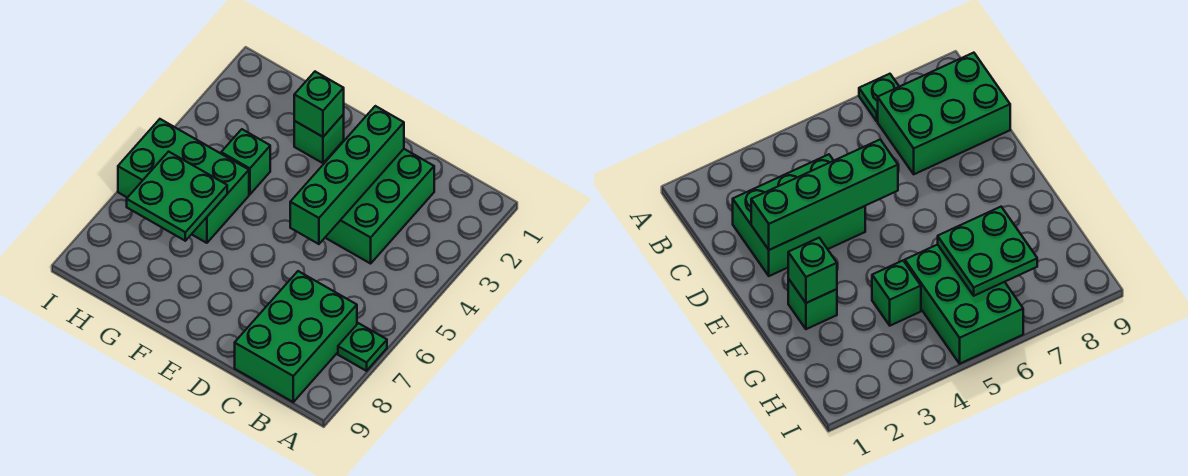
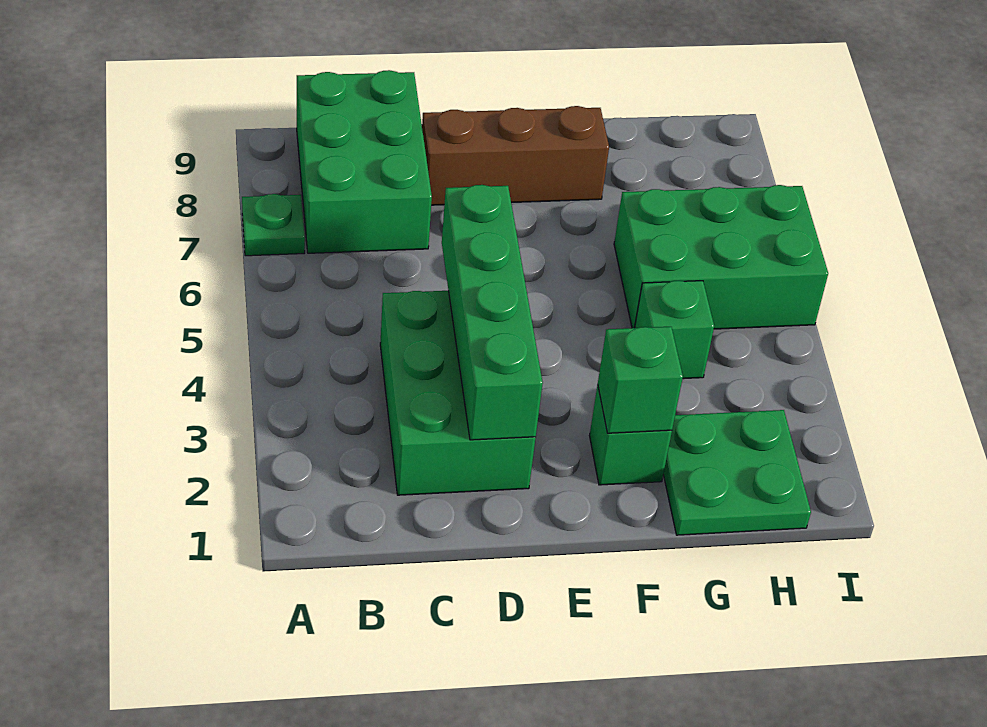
none -> brown brick D8:F8 level 1
green plate G6:H7 level 2 -> green plate G1:H2 level 1

